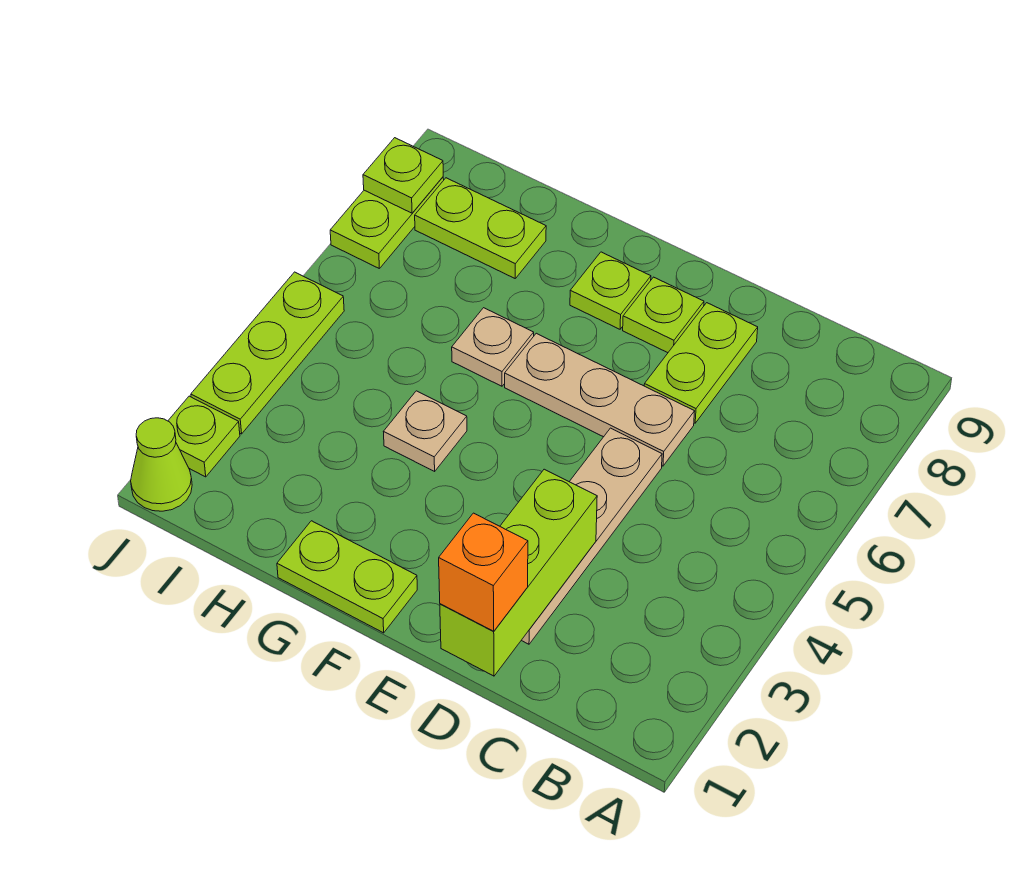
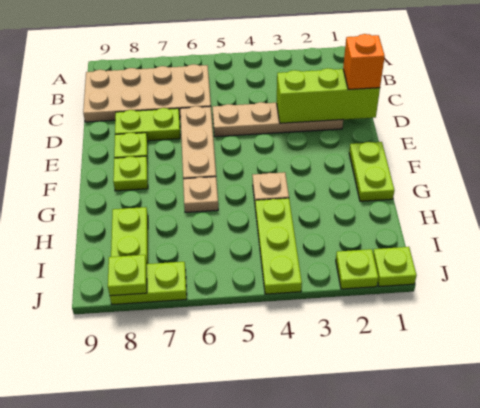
none -> tan plate B6:C9 level 1
lime cone J1 level 1 -> lime plate J1 level 1
lime plate J3:J5 level 1 -> lime plate H4:J4 level 1

